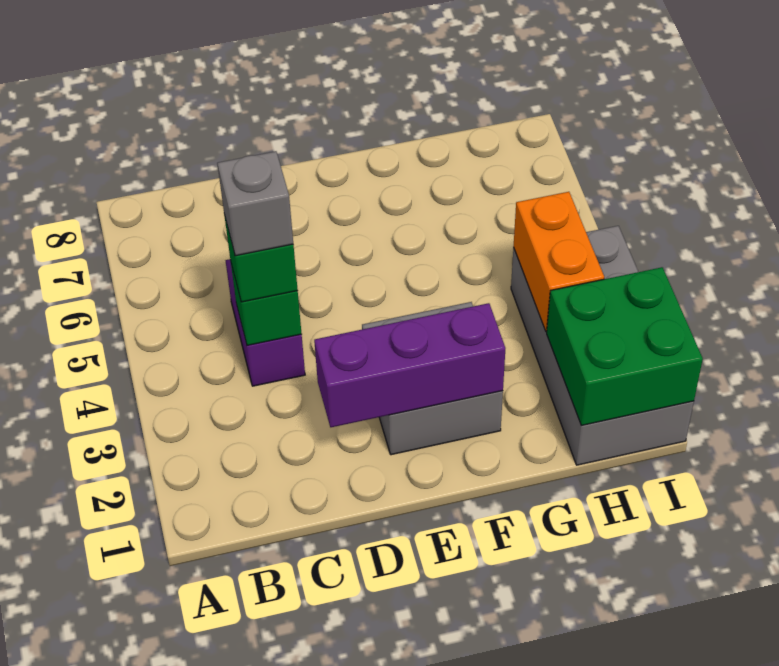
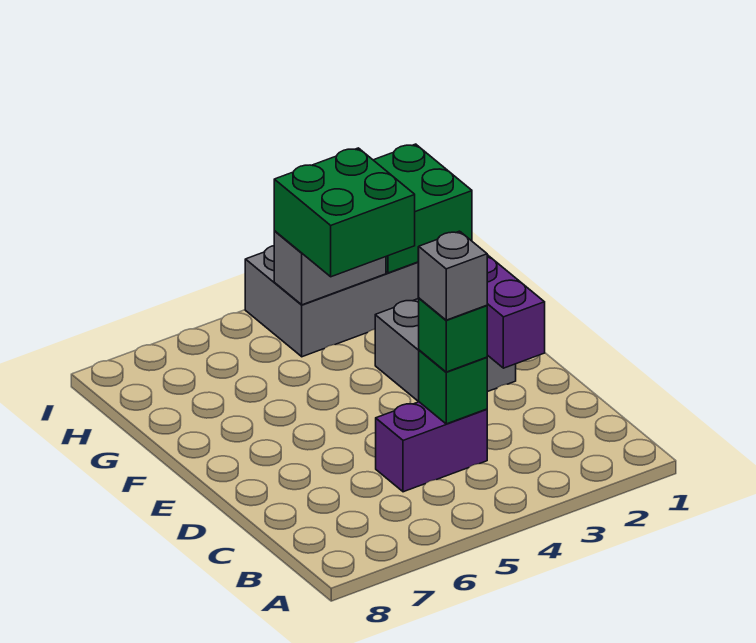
none -> green brick G3:H4 level 3
orange brick H3:H4 level 2 -> grey brick H3:H4 level 2

